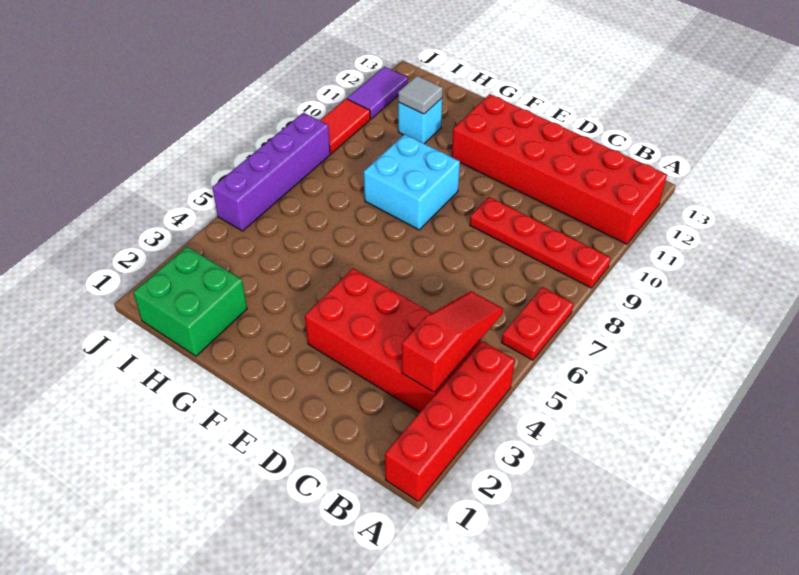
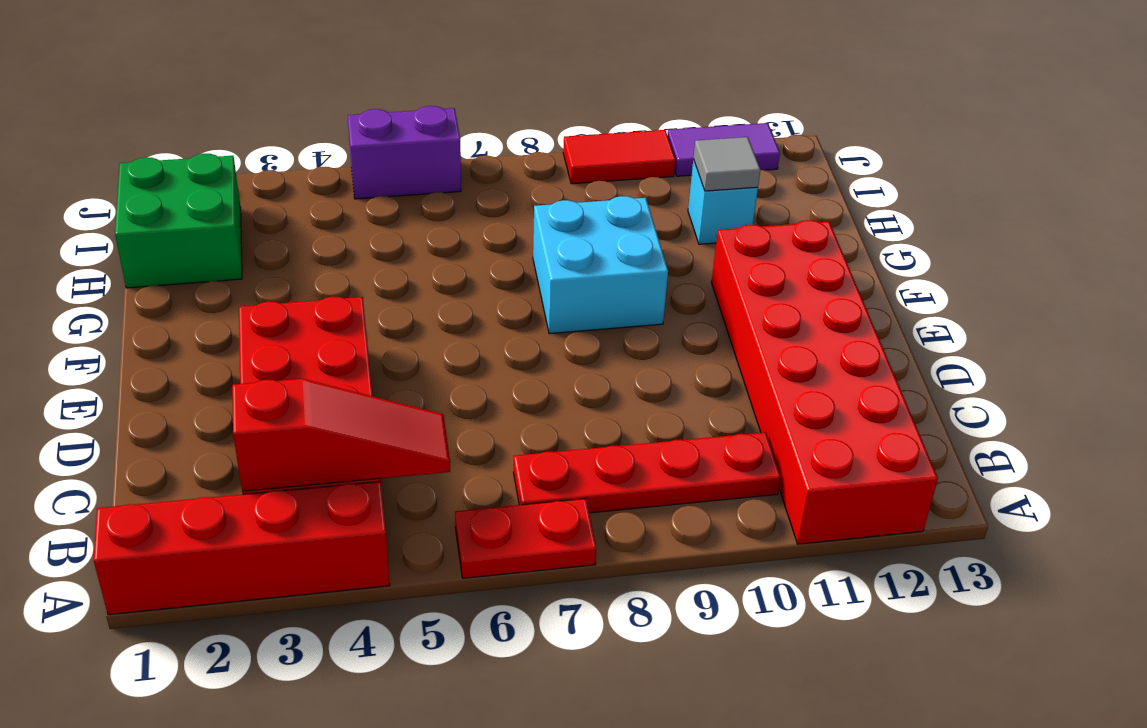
red plate A9:D9 level 1 -> red plate B7:B10 level 1
purple brick J5:J8 level 1 -> purple brick J5:J6 level 1

